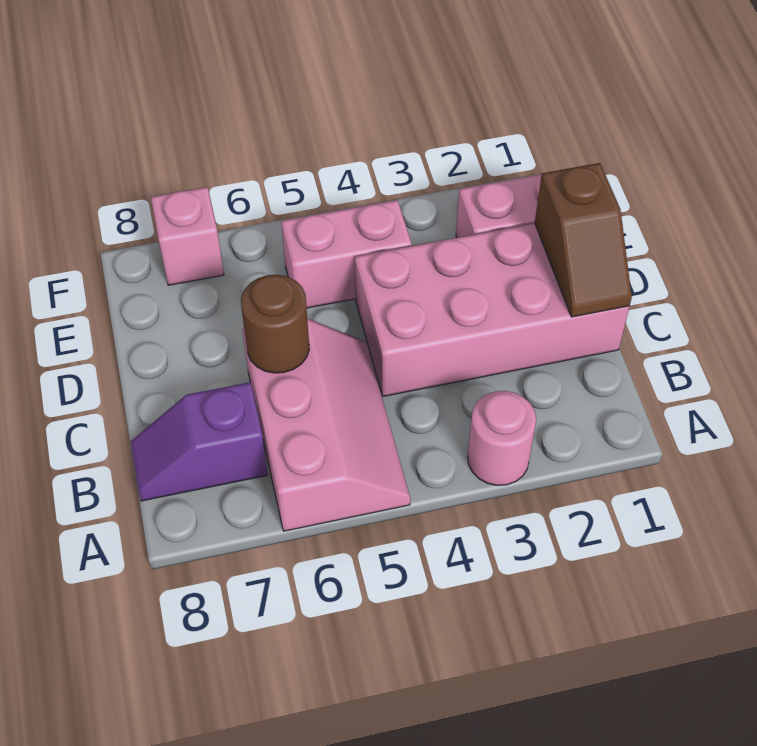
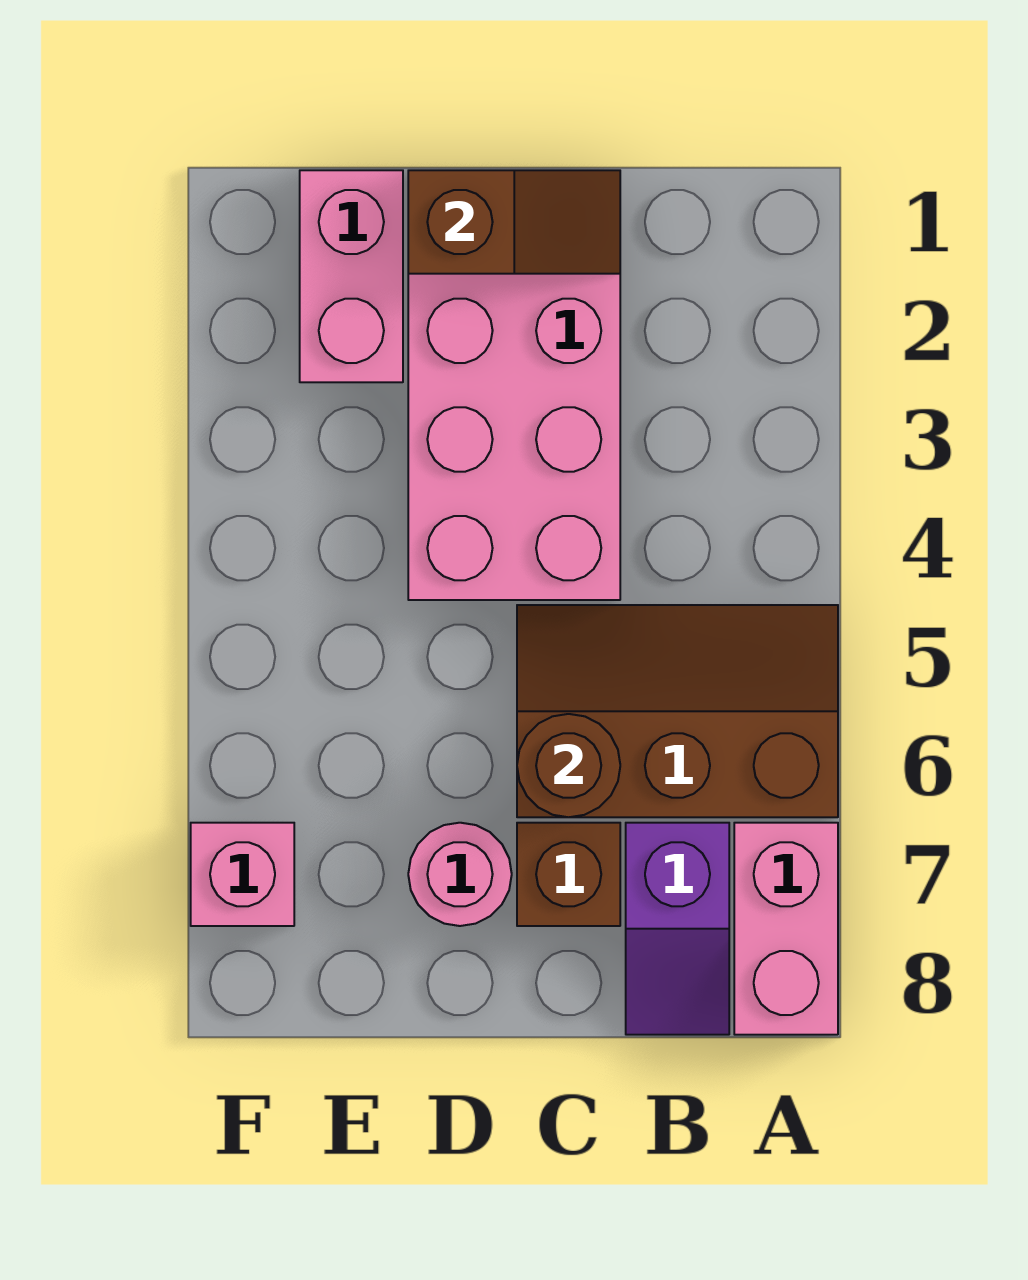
pink round brick A3 level 1 -> pink round brick D7 level 1
pink slope A5:C6 level 1 top 6 -> brown slope A5:C6 level 1 top 6
none -> brown brick C7 level 1
pink brick E4:E5 level 1 -> pink brick A7:A8 level 1

